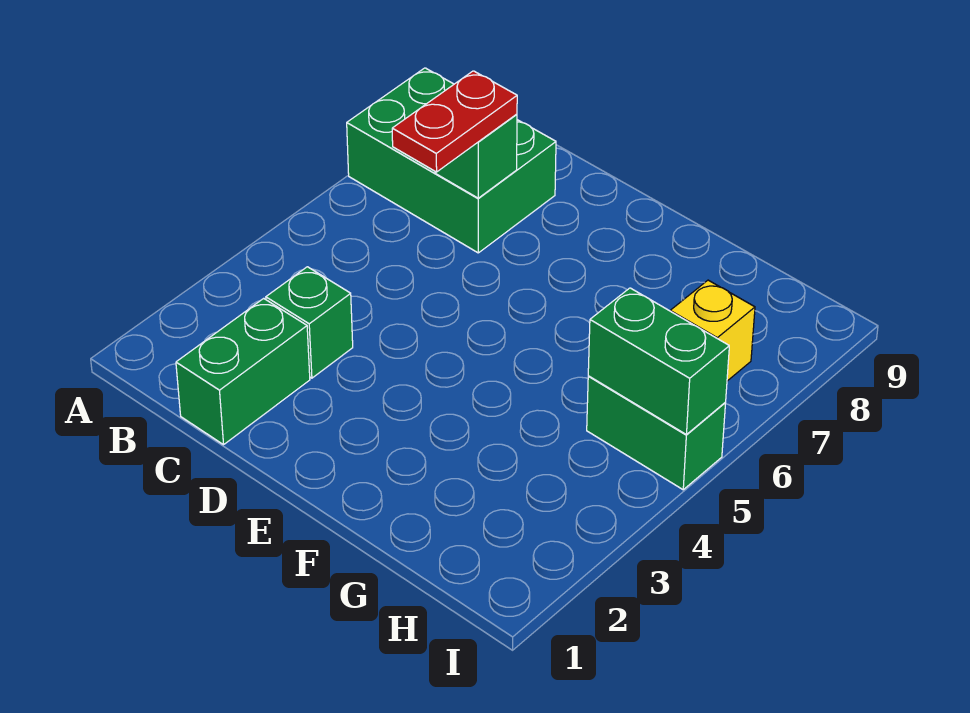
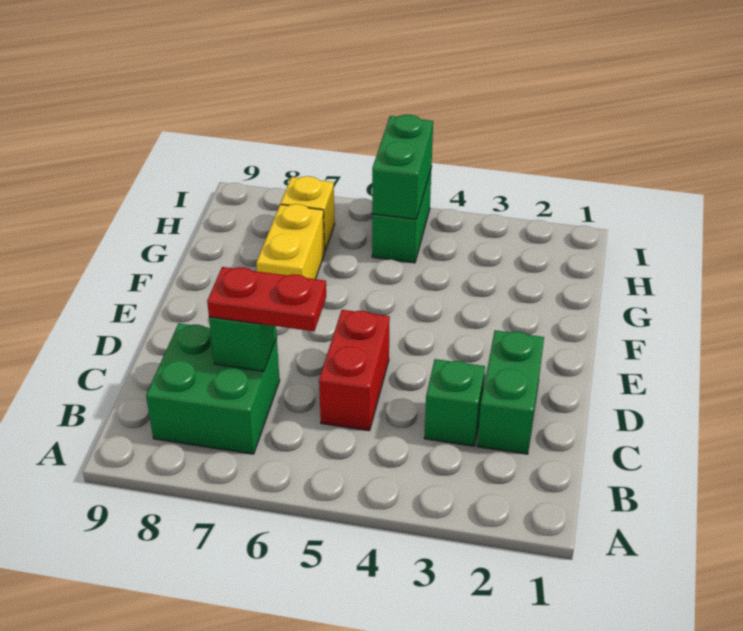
green brick A7:C8 level 1 -> green brick B7:C8 level 1
green brick C1:C2 level 1 -> green brick C2:D2 level 1
none -> red brick C5:D5 level 1
none -> yellow brick F7:G7 level 1

